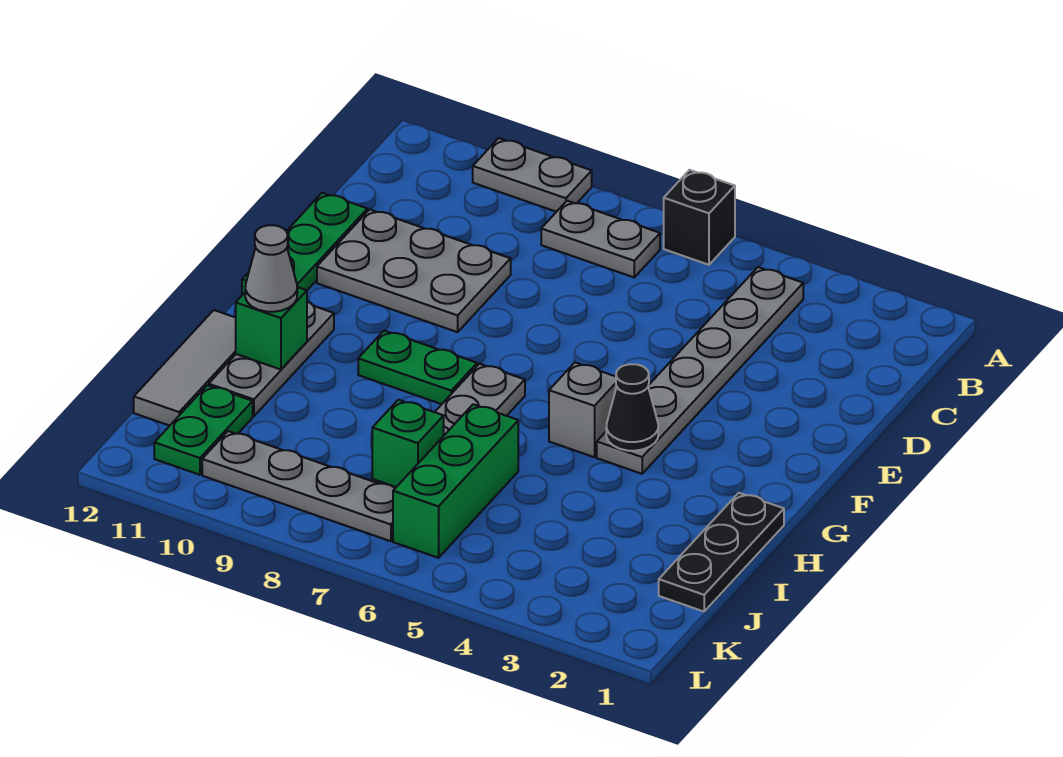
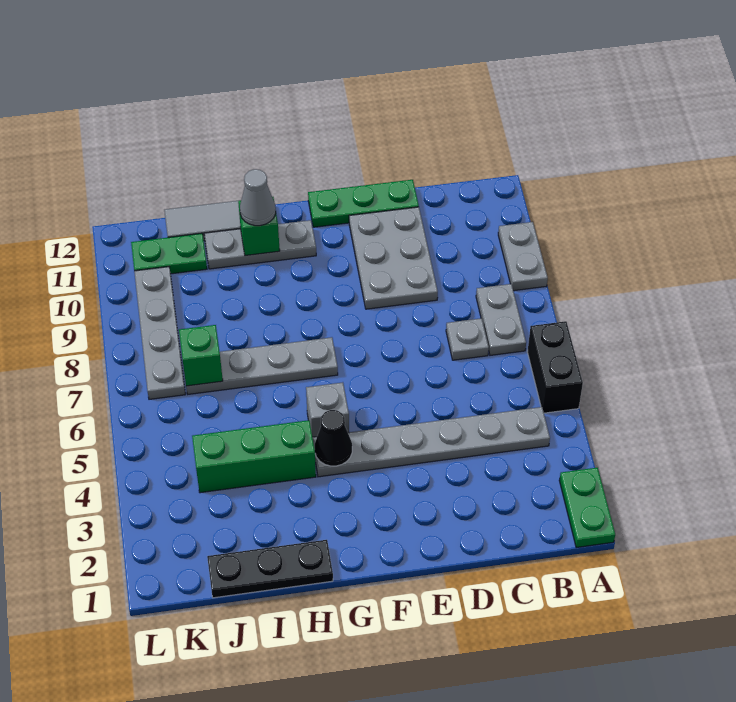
black brick A6 level 1 -> black brick A5:A6 level 1
none -> grey plate C7 level 1
green plate G8:G9 level 1 -> green plate A1:A2 level 1
green brick I6:K6 level 1 -> green brick H4:J4 level 1

